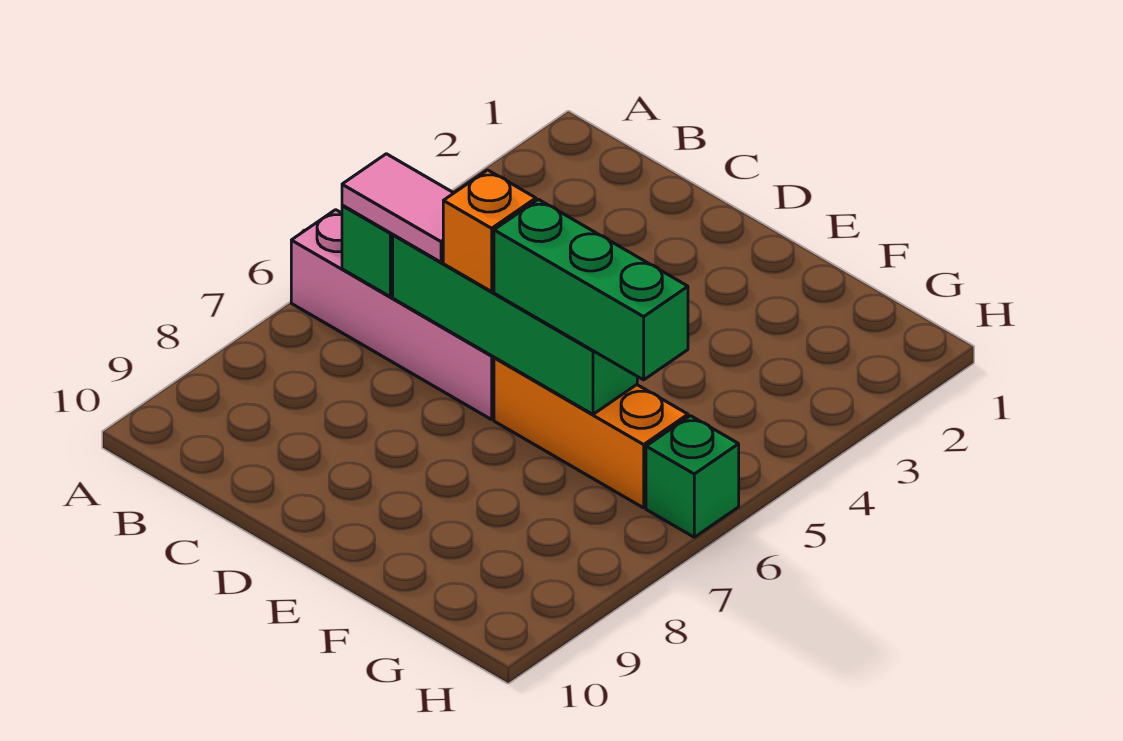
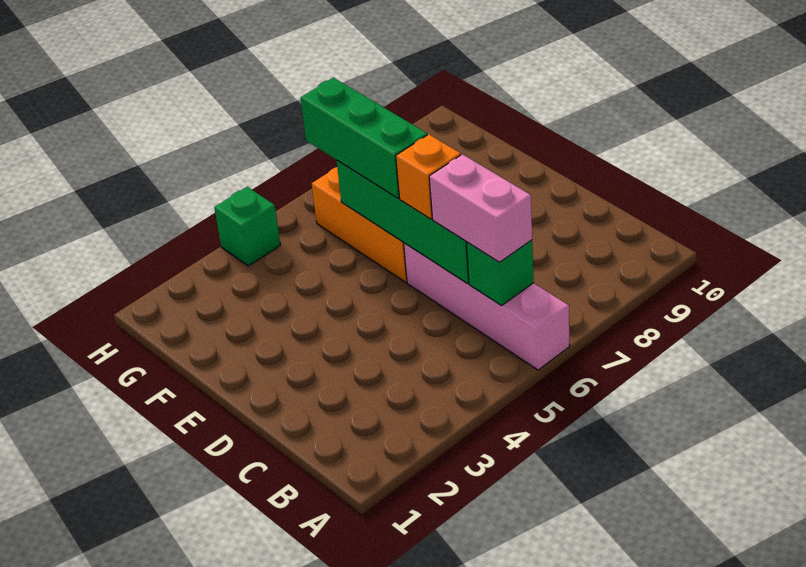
pink tile B6:C6 level 3 -> pink brick B6:C6 level 3
green brick H6 level 1 -> green brick H4 level 1

